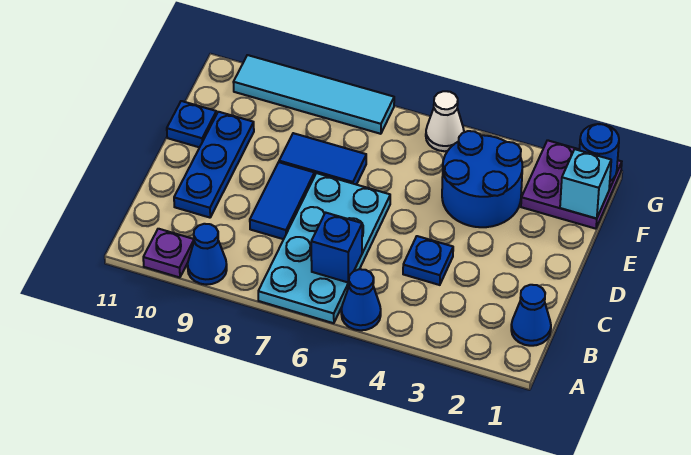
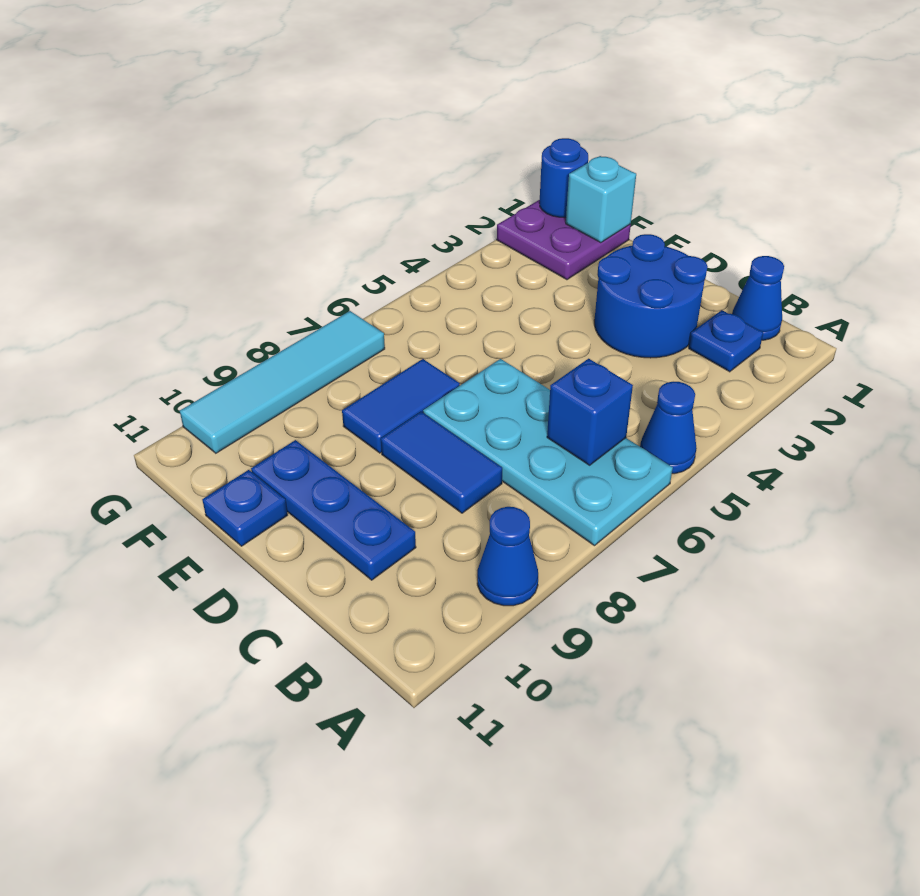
purple plate A10 level 1 -> none
blue plate C4 level 1 -> blue plate B2 level 1
blue round brick E3:F4 level 1 -> blue round brick C2:D3 level 1
white cone G5 level 1 -> none

